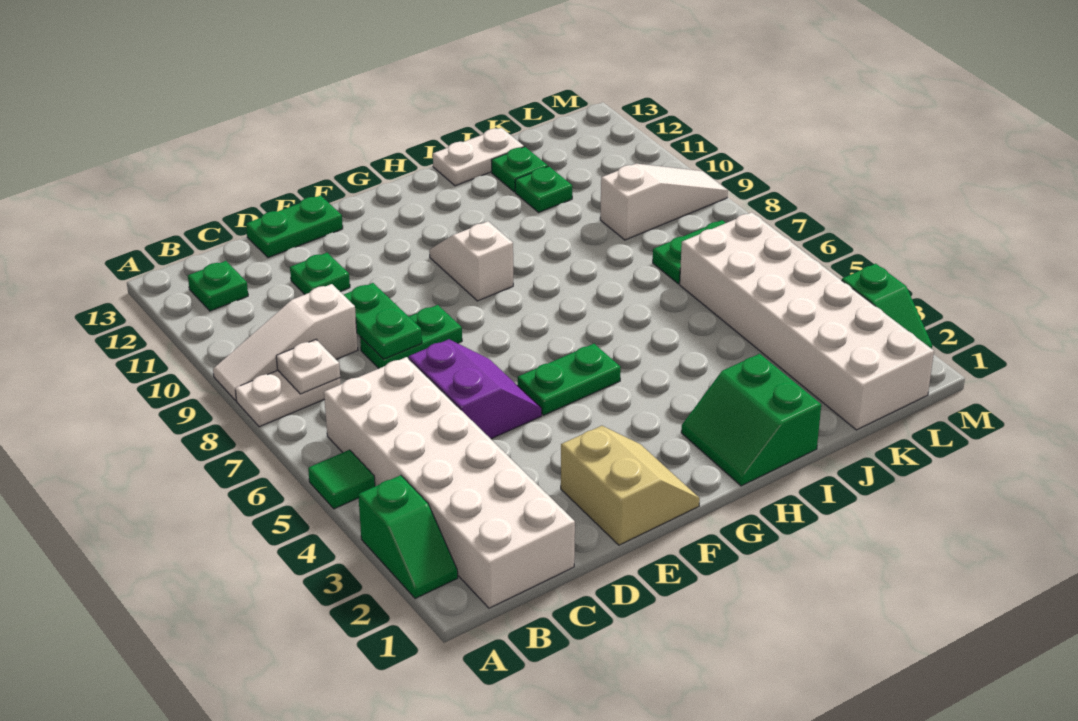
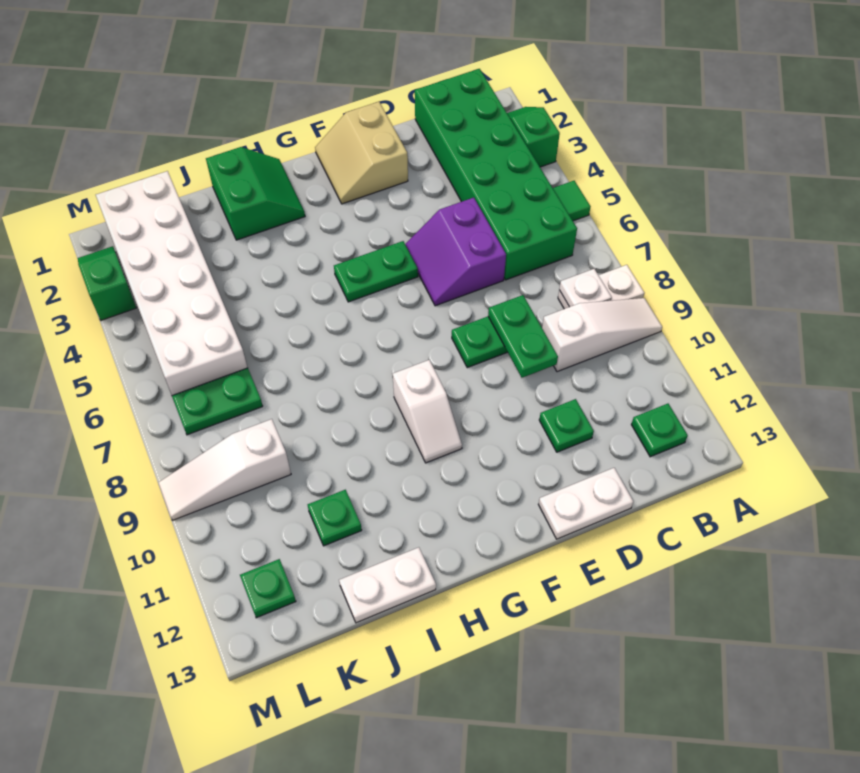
white brick B1:C6 level 1 -> green brick B1:C6 level 1
green plate D13:E13 level 1 -> white plate D13:E13 level 1
green plate J12 level 1 -> green plate L12 level 1

